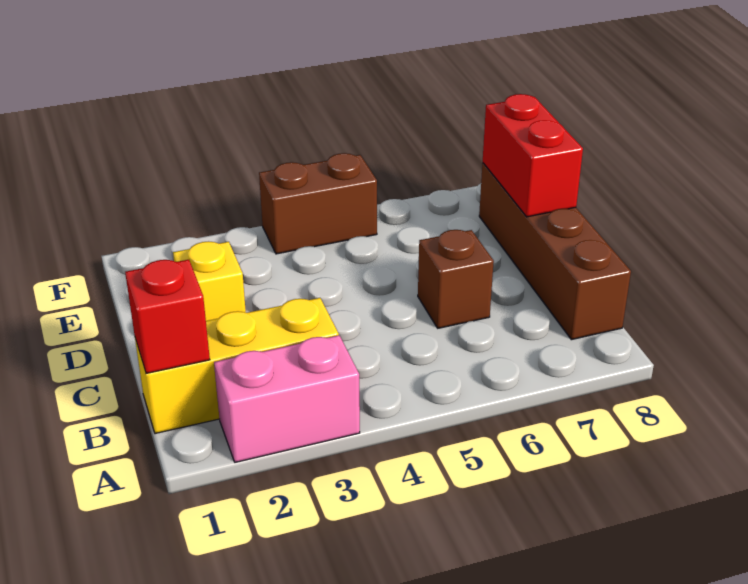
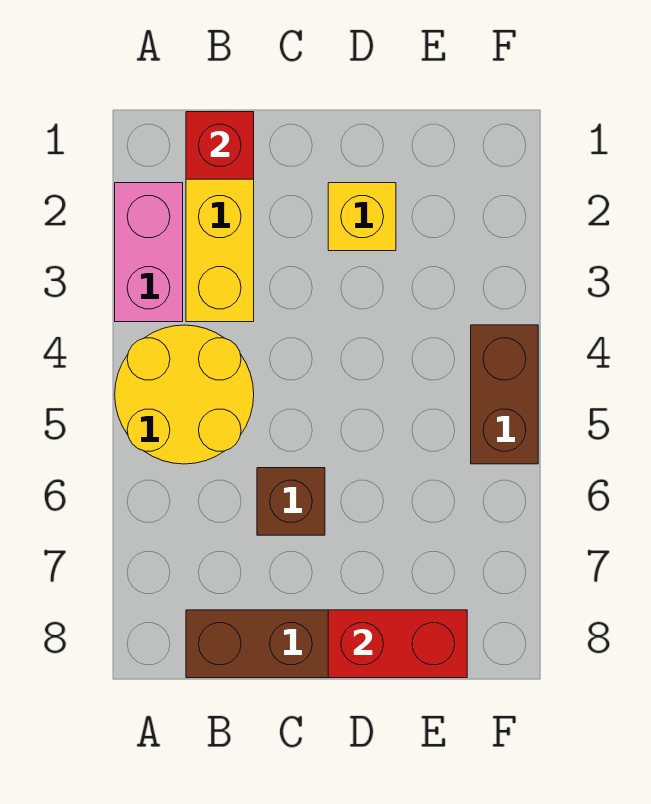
none -> yellow round brick A4:B5 level 1

